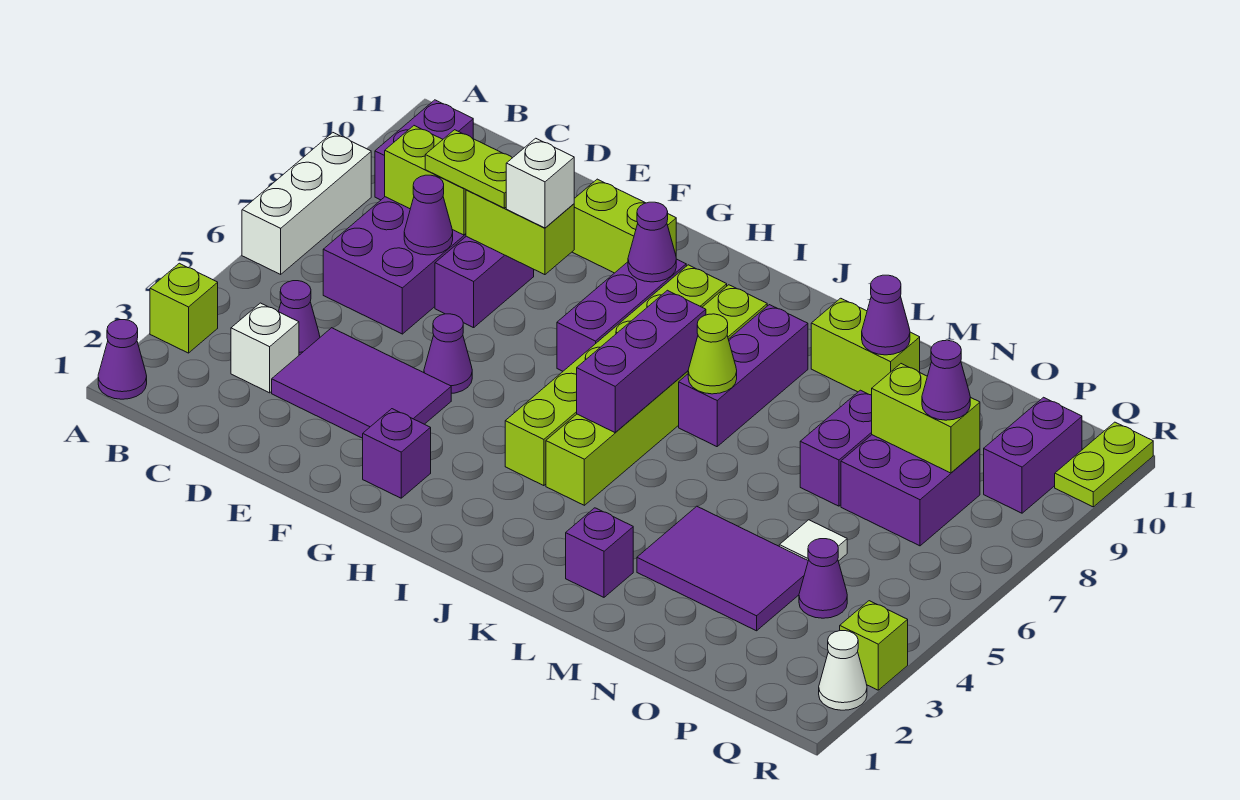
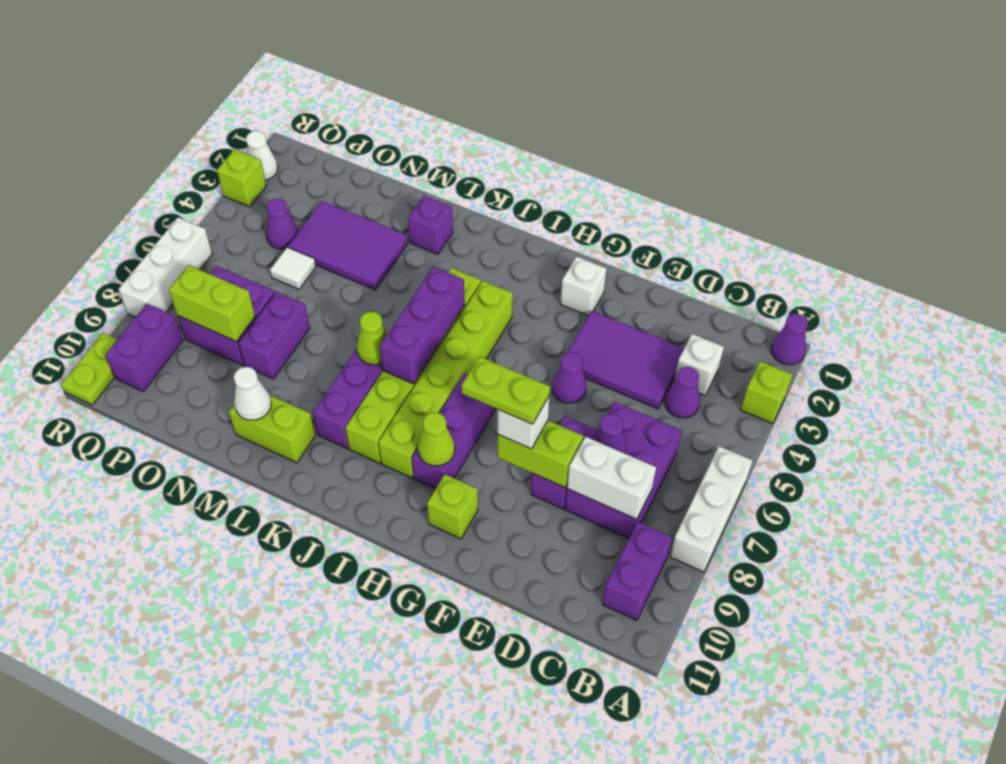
lime brick C8:D8 level 2 -> white brick C8:D8 level 2
lime plate D8:E8 level 3 -> lime plate F8:G8 level 4
lime brick F10:G10 level 1 -> lime brick G10 level 1
purple brick G2 level 1 -> white brick G2 level 1
purple cone H9 level 2 -> lime cone H9 level 2
purple cone M10 level 2 -> white cone M10 level 2
purple cone P8 level 3 -> none
none -> white brick R6:R8 level 1

